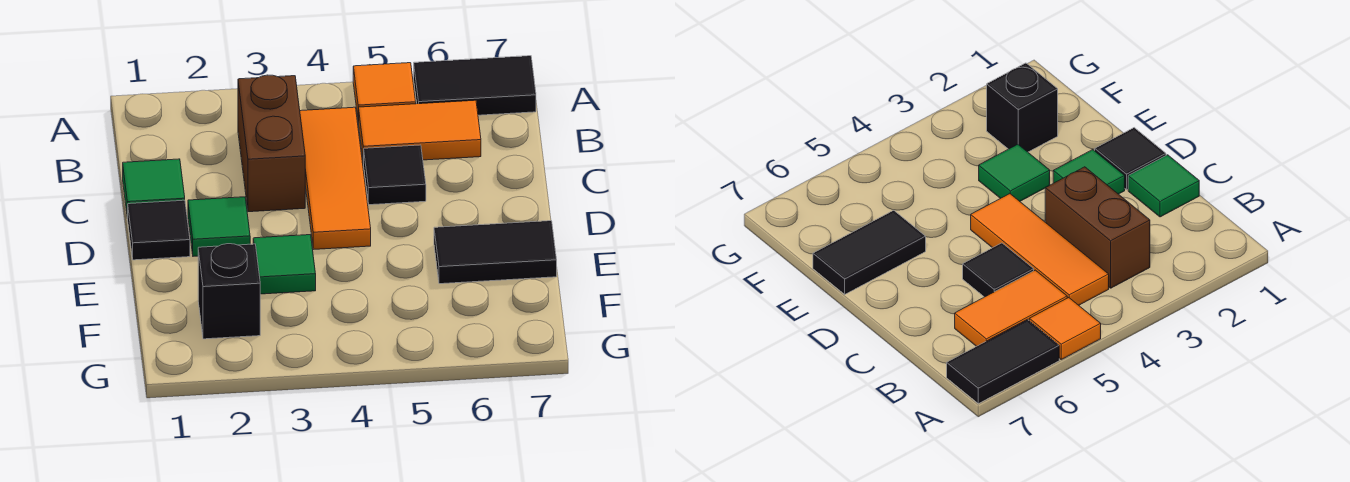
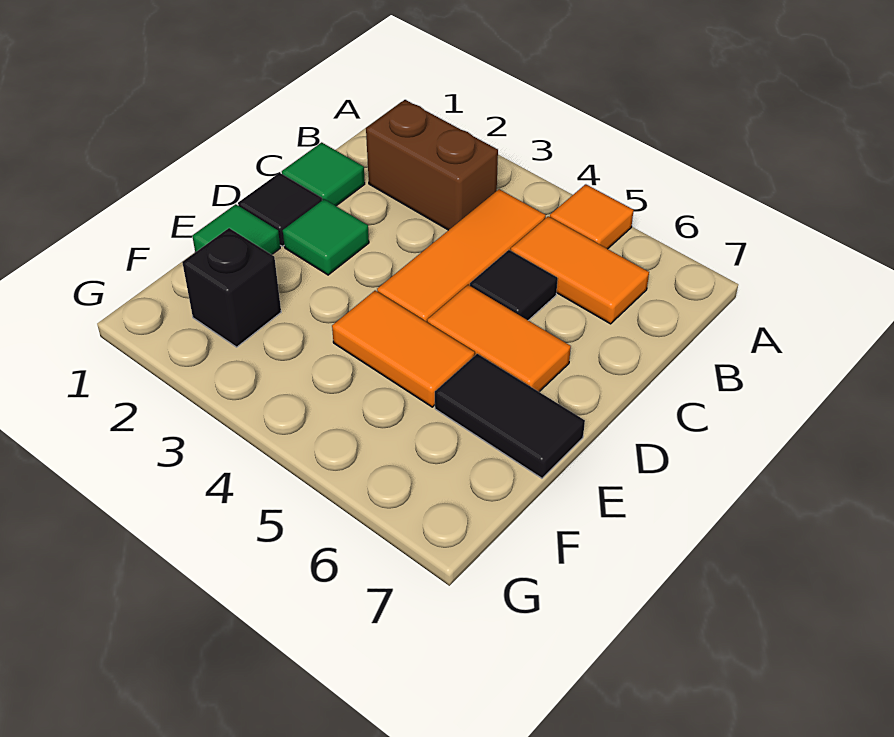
black tile A6:A7 level 1 -> none
brown brick B3:C3 level 1 -> brown brick B2:B3 level 1
none -> orange tile D5:D6 level 1
green tile E3 level 1 -> green tile E1 level 1
none -> orange tile E4:E5 level 1

